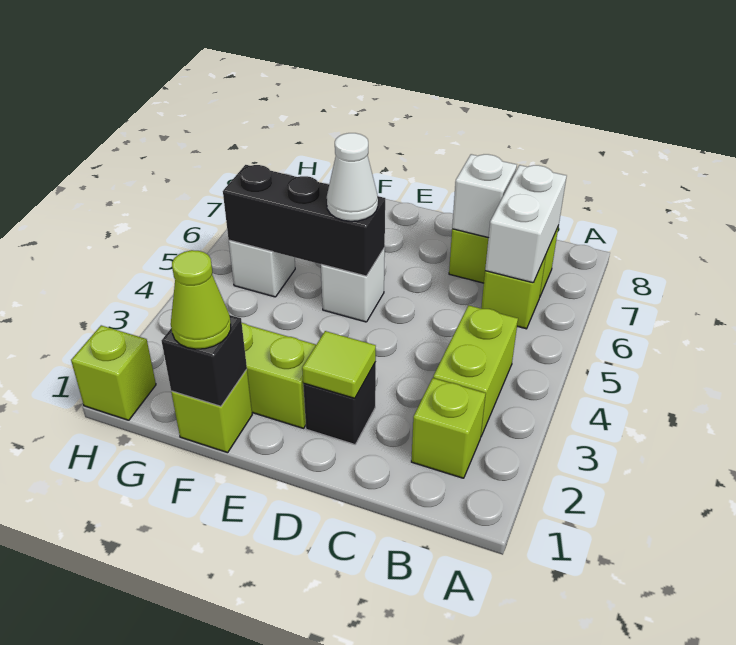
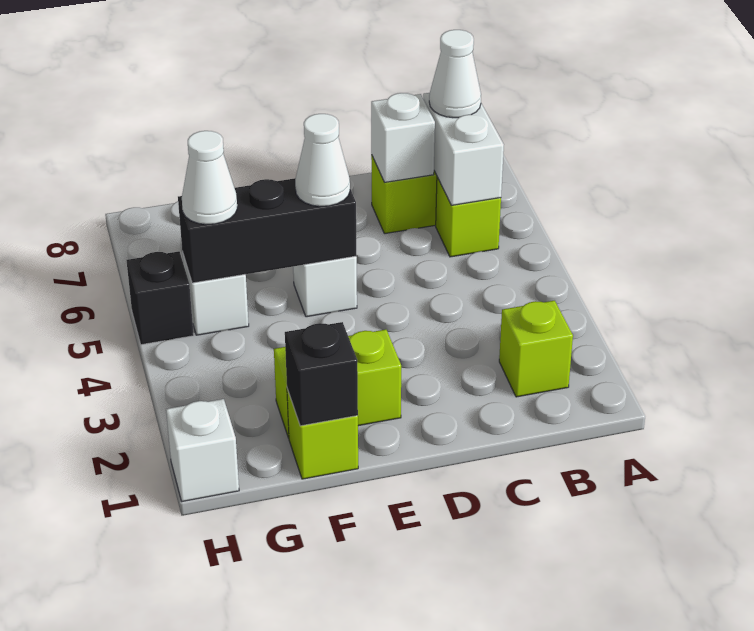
lime brick B3:B4 level 1 -> none
none -> white cone B7 level 3
black brick D2 level 1 -> black brick H5 level 1
lime tile D2 level 2 -> none
lime cone F1 level 3 -> none
none -> white cone G5 level 3
lime brick H1 level 1 -> white brick H1 level 1

